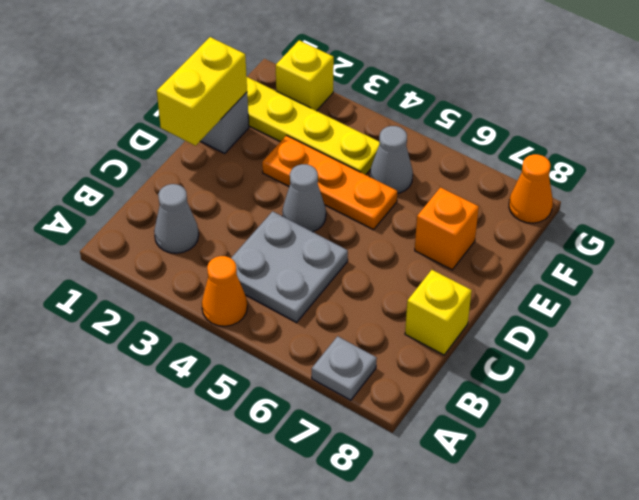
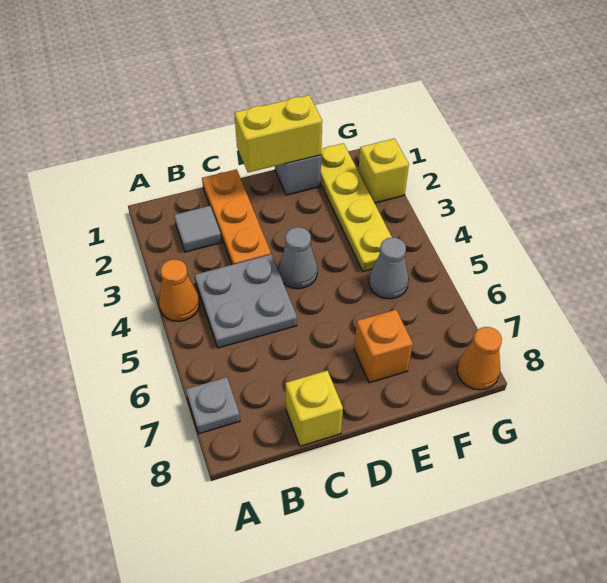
grey cone B2 level 1 -> grey tile B2 level 1
orange plate E3:E5 level 1 -> orange plate C1:C3 level 1

